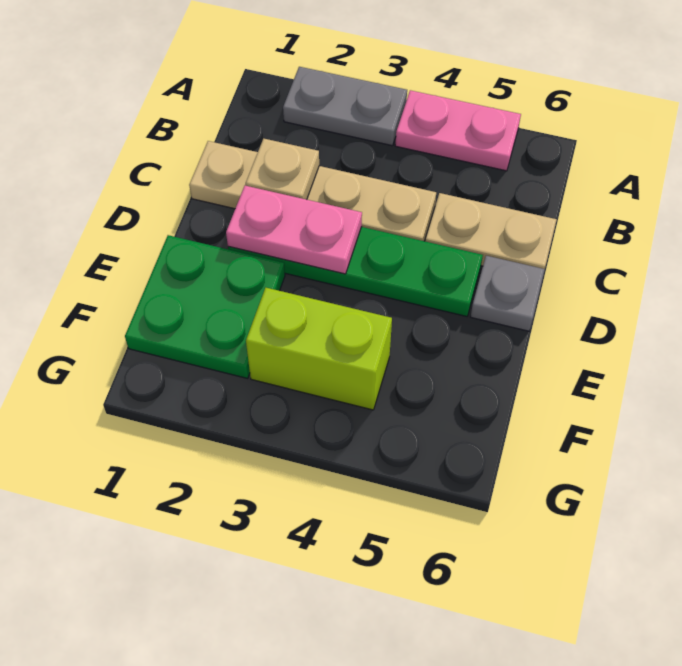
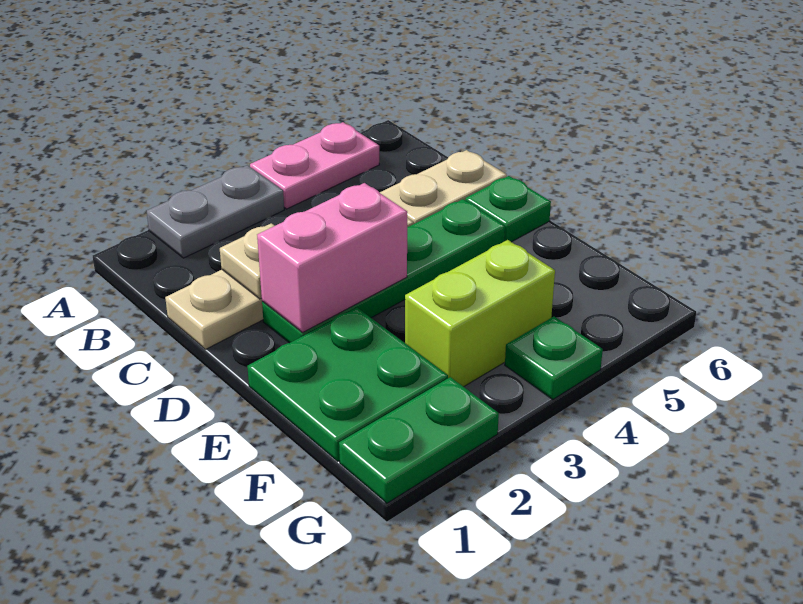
pink plate D2:D3 level 2 -> pink brick D2:D3 level 2
grey plate D6 level 1 -> green plate D6 level 1
none -> green plate G1:G2 level 1
none -> green plate G4 level 1

